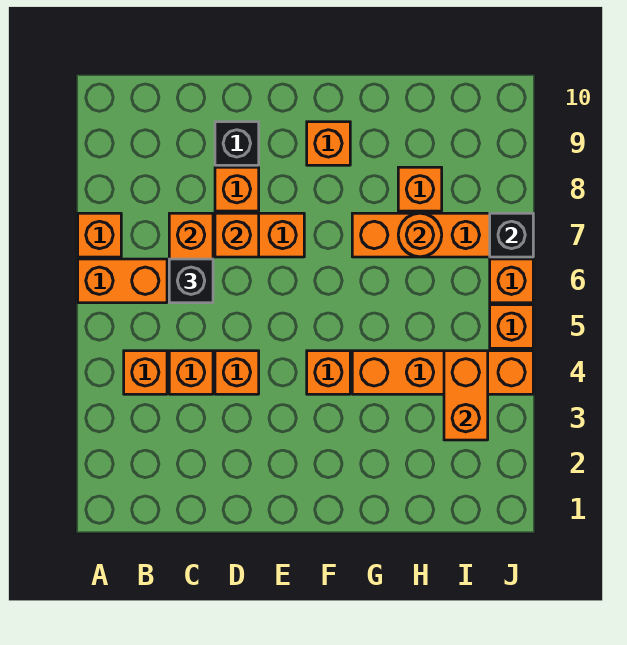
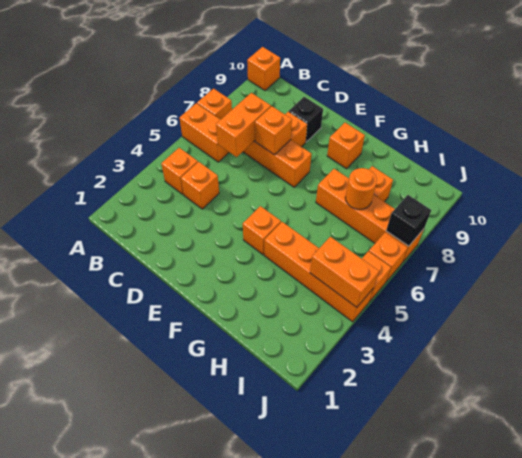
black brick C6 level 3 -> none
orange brick D4 level 1 -> orange brick A10 level 1
orange brick I3:I4 level 2 -> orange brick I4:J4 level 2

